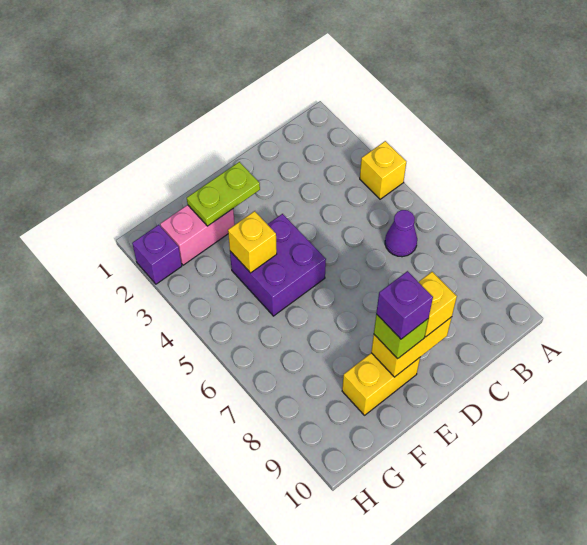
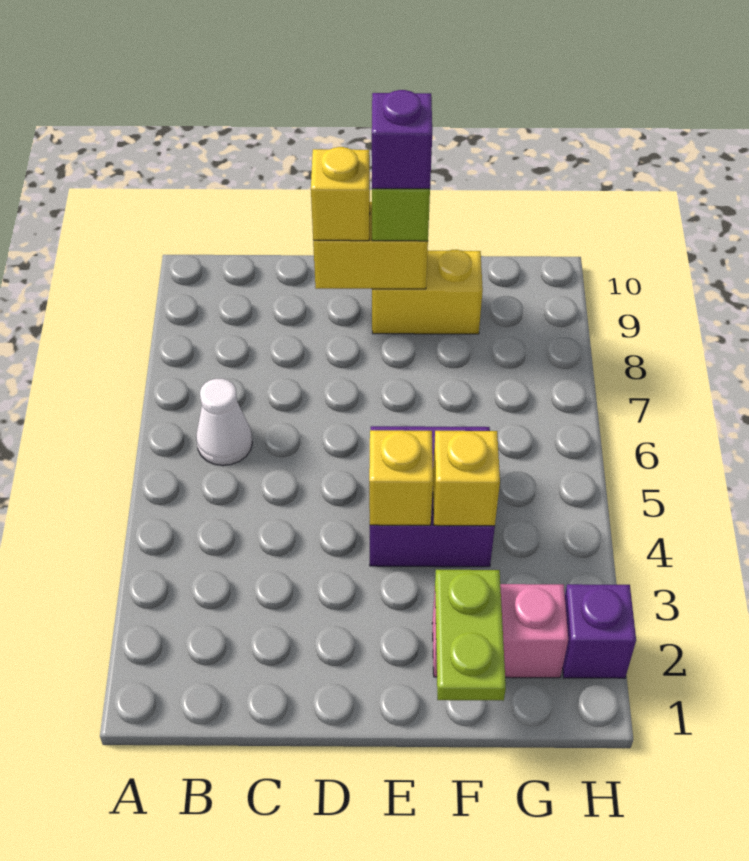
yellow brick A4 level 1 -> yellow brick E4 level 2
purple cone B6 level 1 -> white cone B6 level 1
lime plate E2:F2 level 2 -> lime plate F1:F2 level 2

